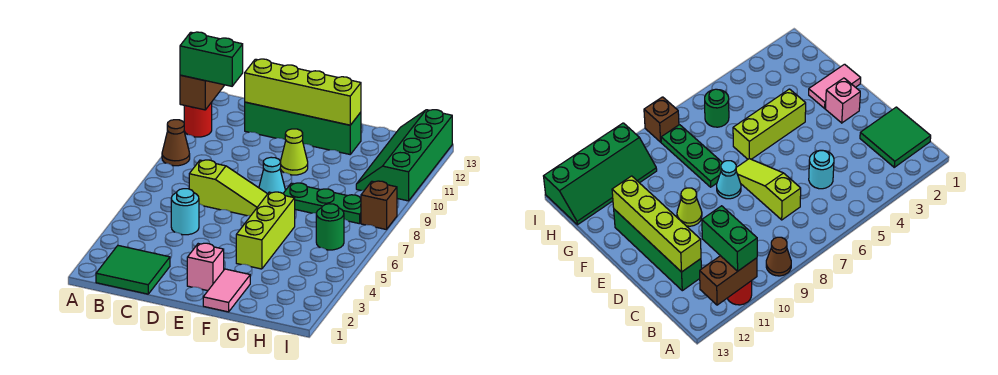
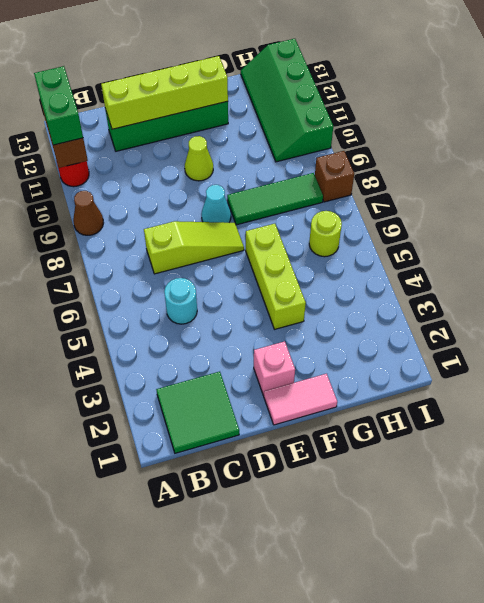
green brick A11:B11 level 3 -> green brick A11:A12 level 3
pink tile F1:F2 level 1 -> pink tile E1:F1 level 1
green plate F8:H8 level 1 -> green tile F8:H8 level 1
green round brick H6 level 1 -> lime round brick H6 level 1

